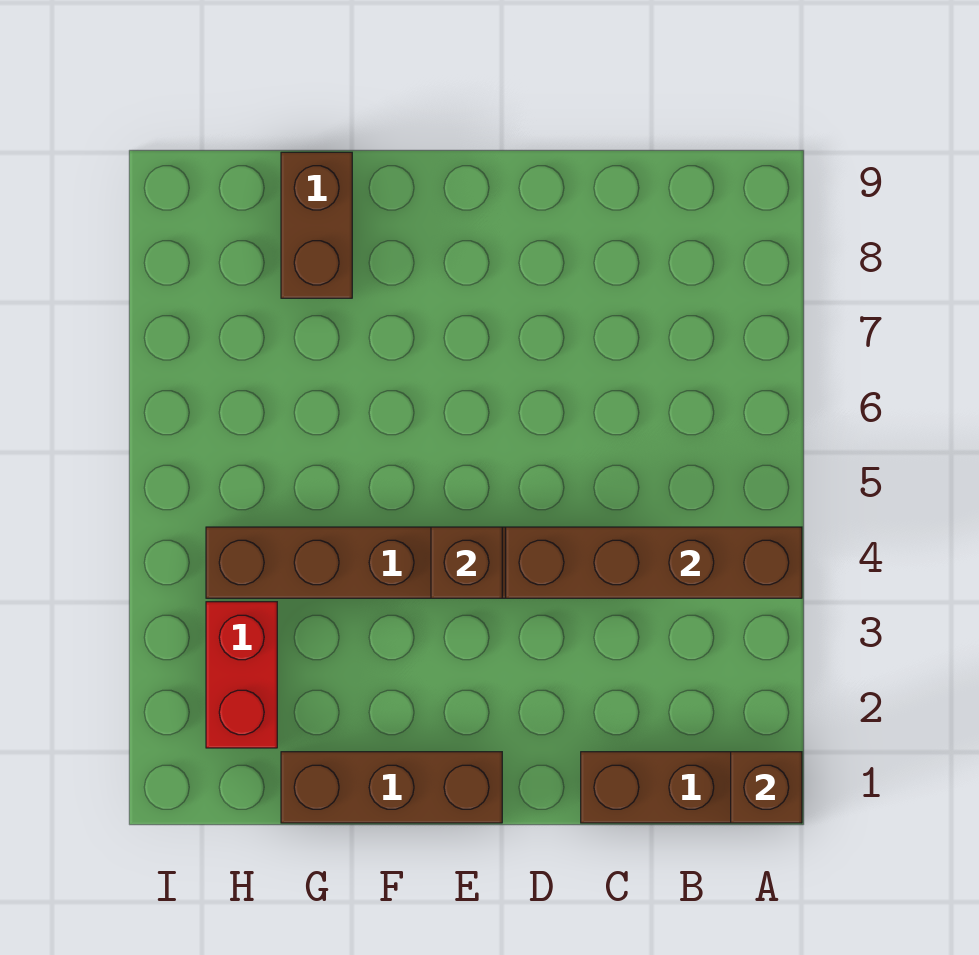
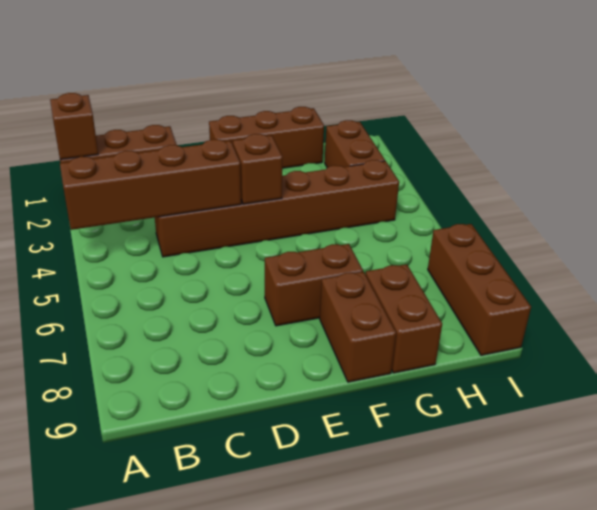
none -> brown brick E7:F7 level 1
none -> brown brick F8:F9 level 1
red brick H2:H3 level 1 -> brown brick H2:H3 level 1
none -> brown brick I7:I9 level 1

